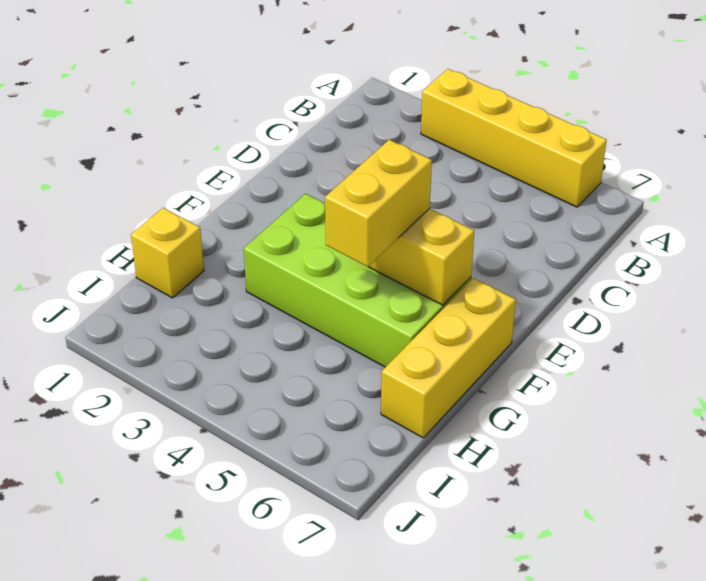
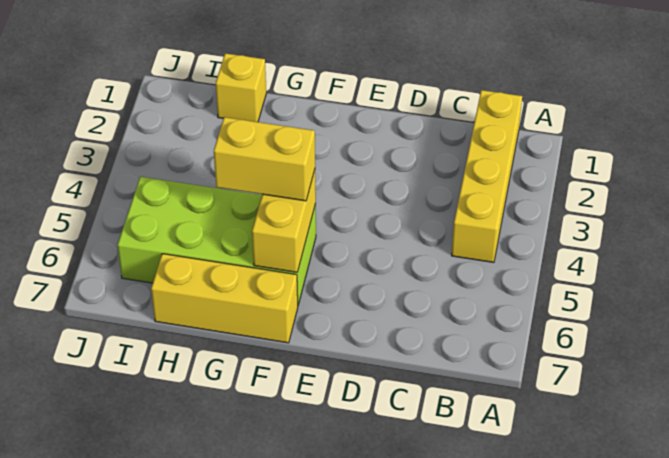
yellow brick A3:A6 level 1 -> yellow brick B1:B4 level 1
lime brick F3:G6 level 1 -> lime brick F5:I6 level 1

